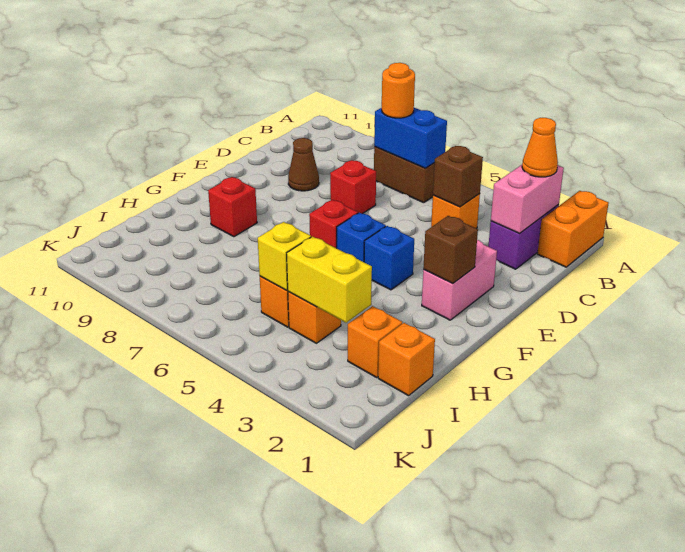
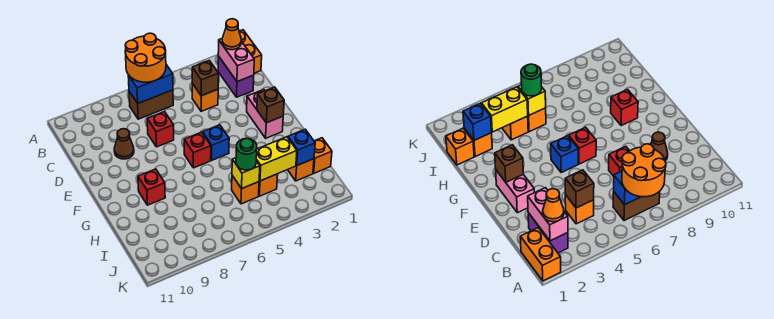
orange round brick B7 level 3 -> orange round brick A6:B7 level 3
blue brick F4 level 1 -> blue brick I2 level 2
none -> green round brick I5 level 3

